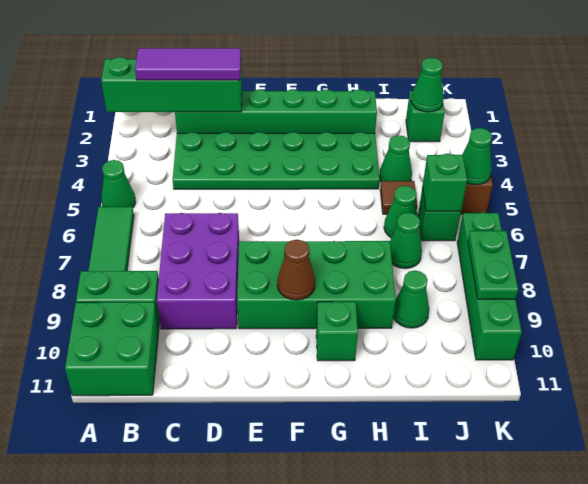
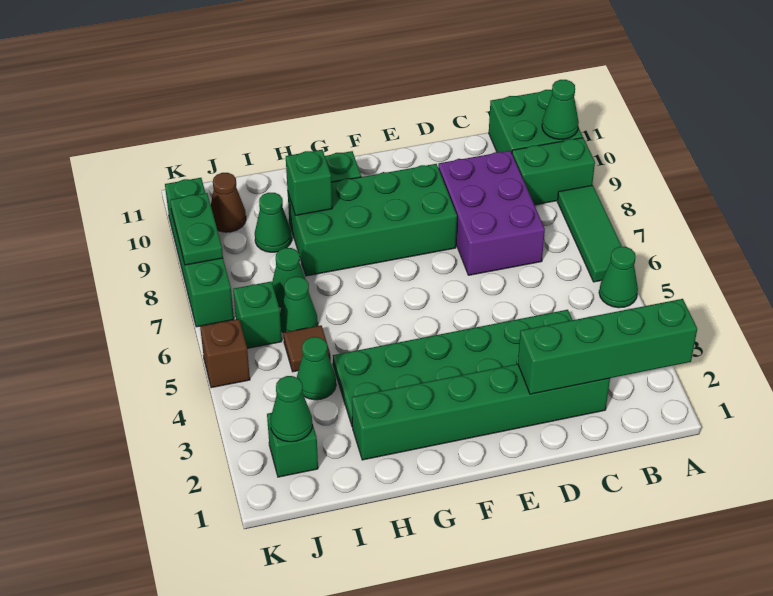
purple tile B2:D2 level 3 -> none
brown cone F9 level 2 -> brown cone J10 level 1
green brick J6 level 2 -> green brick H9 level 2
green cone K5 level 2 -> green cone A10 level 2

